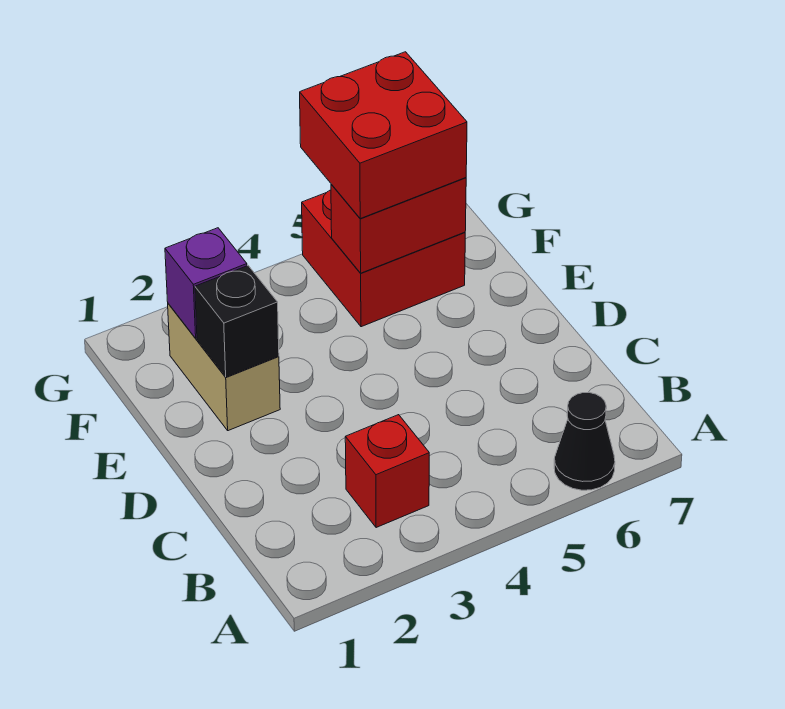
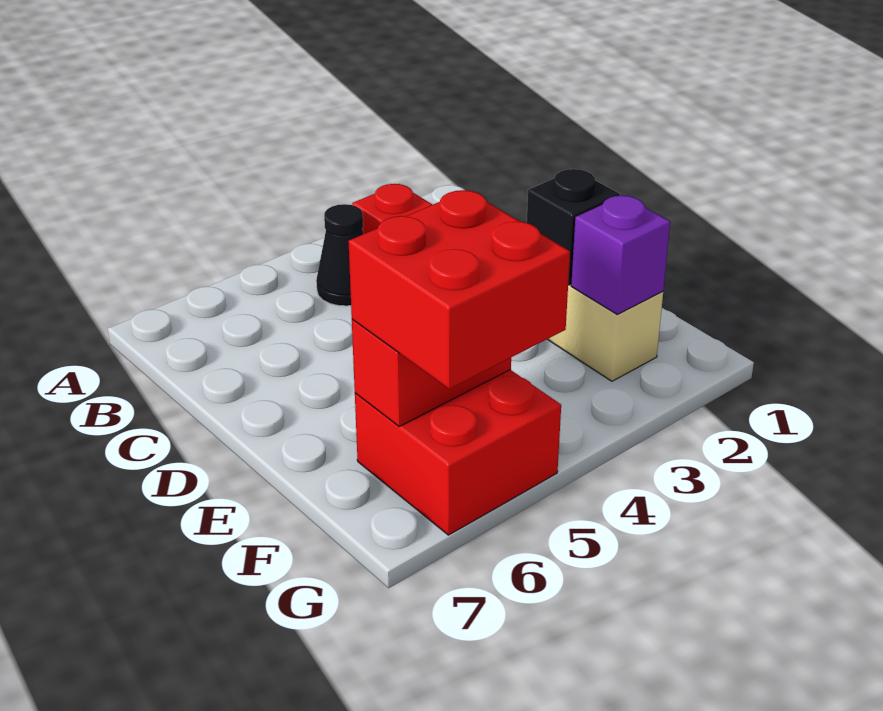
black cone A6 level 1 -> black cone B4 level 1

